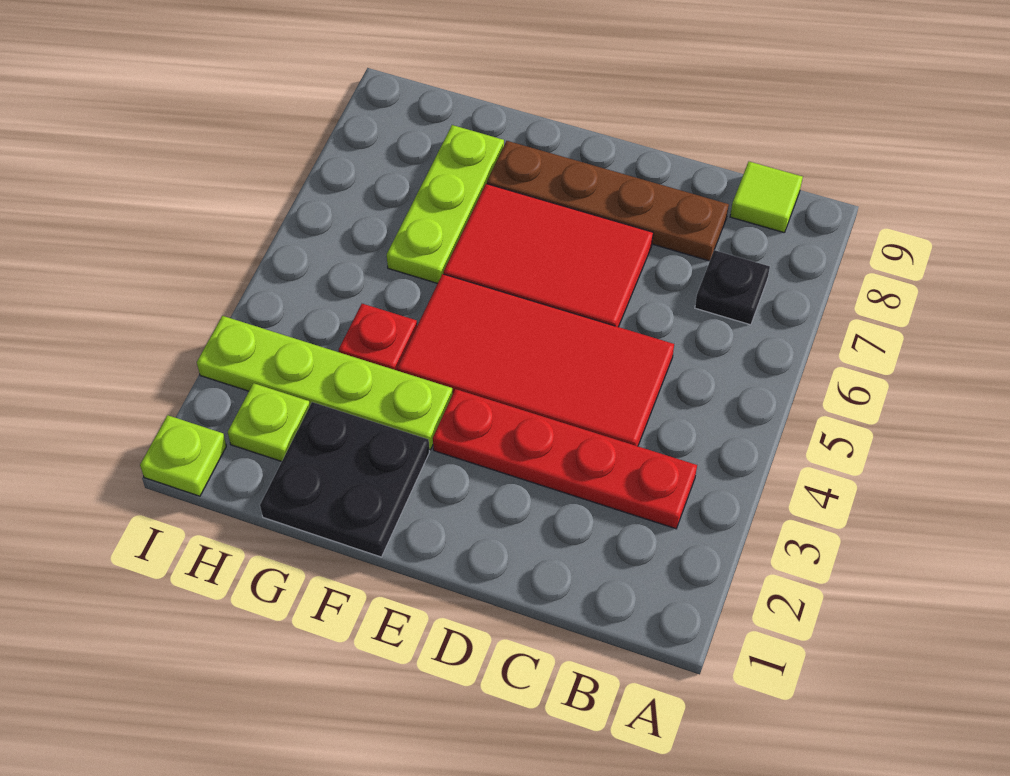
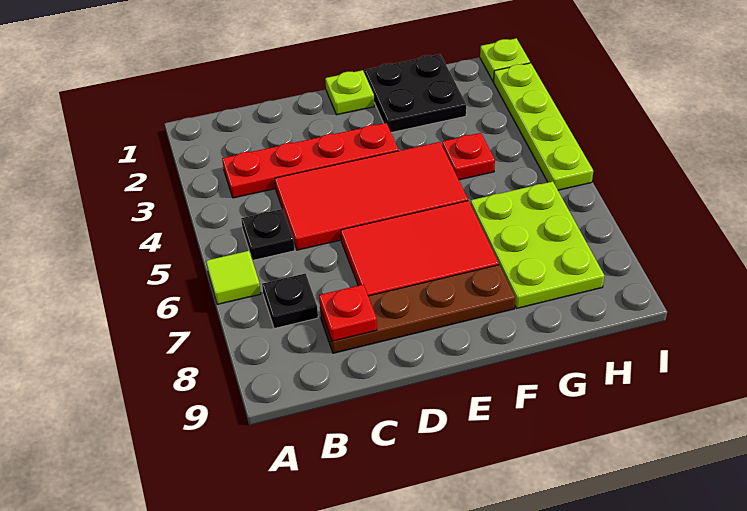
none -> black plate B5 level 1
lime tile B9 level 1 -> lime tile A6 level 1
none -> red plate C8 level 2
lime plate F3:I3 level 1 -> lime plate I2:I5 level 1
lime plate G6:G8 level 1 -> lime plate G6:H8 level 1
lime plate H2 level 1 -> lime plate E1 level 1

